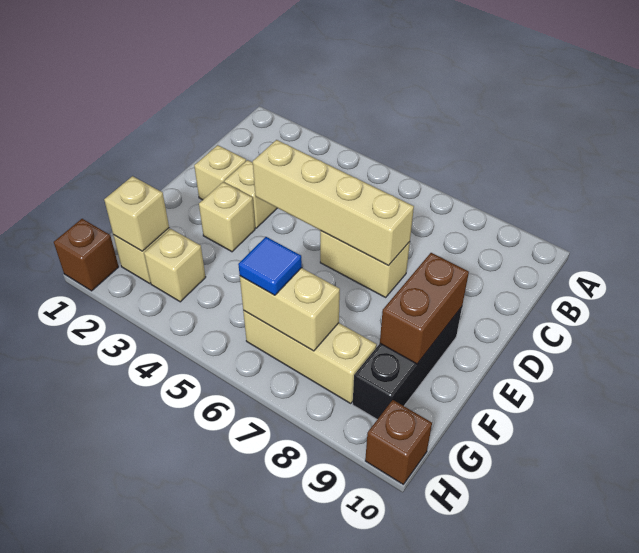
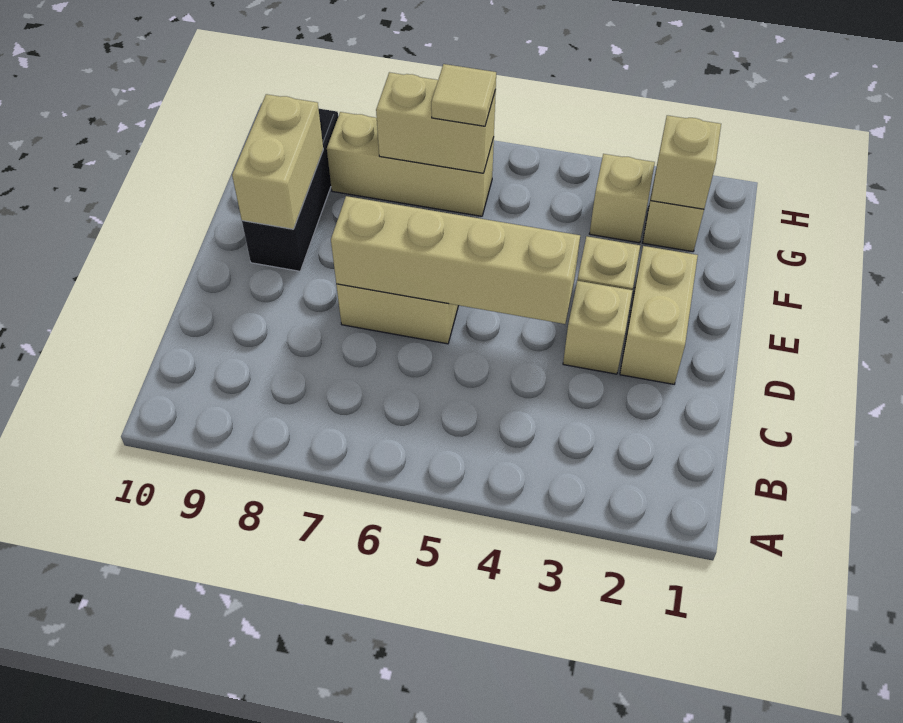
tan brick D2 level 1 -> tan brick D2:E2 level 1
brown brick E9:F9 level 2 -> tan brick E9:F9 level 2
blue tile G6 level 3 -> tan tile G6 level 3
brown brick H1 level 1 -> none
brown brick H10 level 1 -> none

